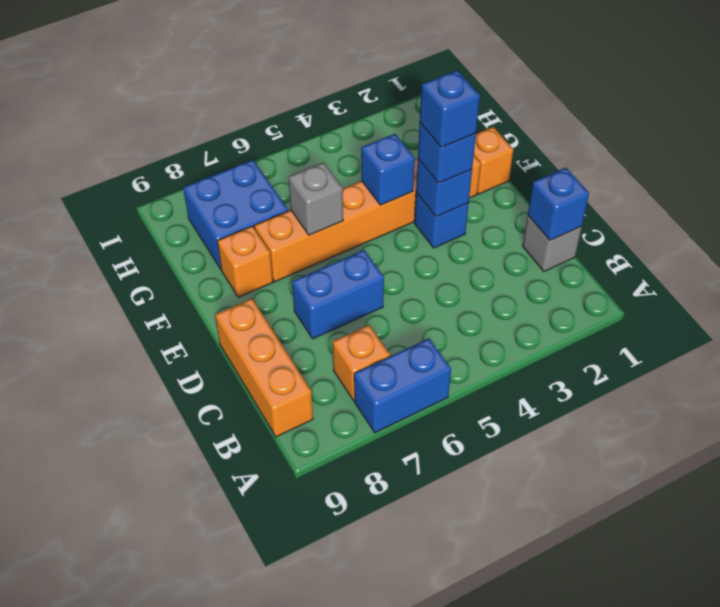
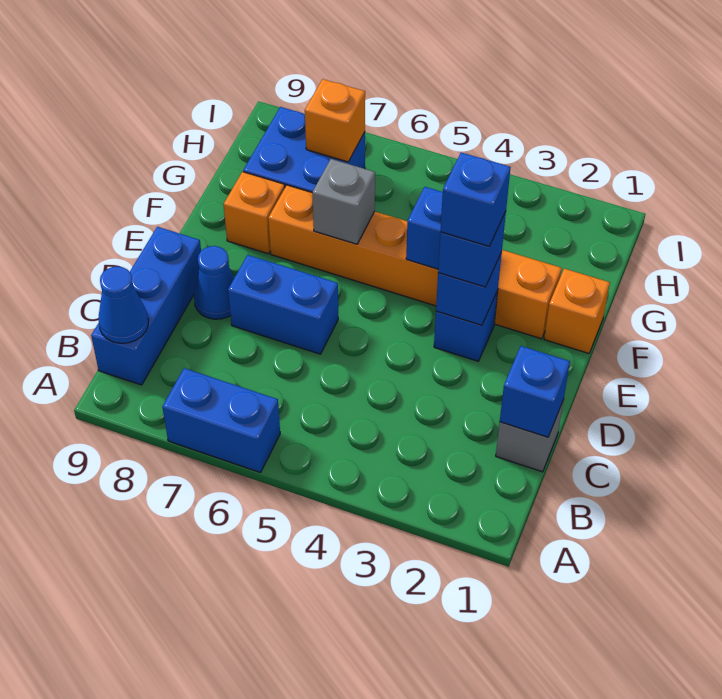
orange brick B7 level 1 -> orange brick H7 level 2
orange brick B9:D9 level 1 -> blue brick B9:D9 level 1
none -> blue cone B9 level 2
none -> blue cone D8 level 1

